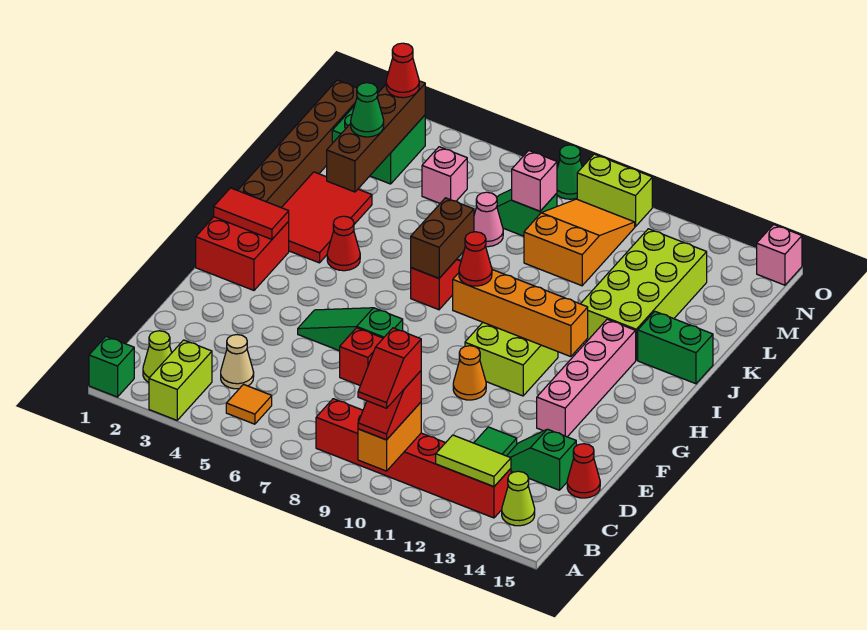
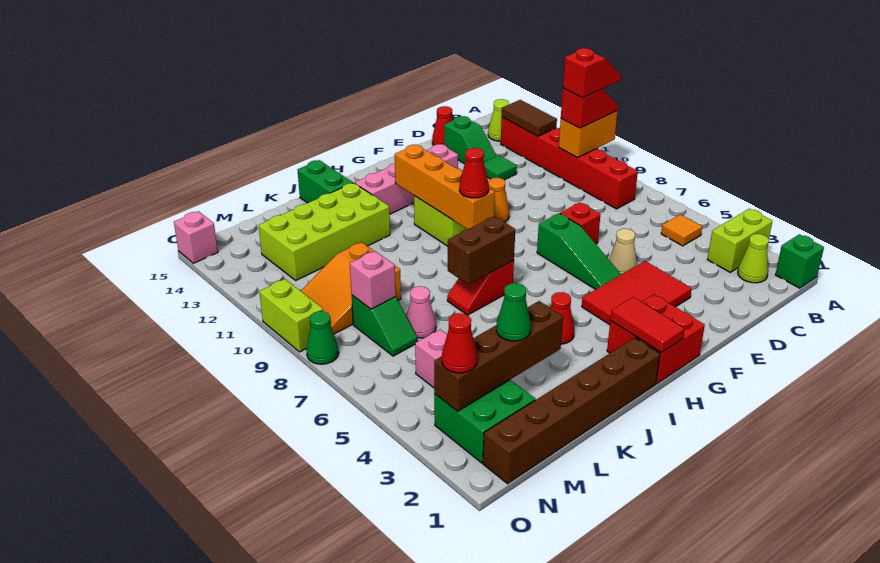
lime tile B12:B13 level 2 -> brown tile B12:B13 level 2
tan cone C4 level 1 -> tan cone E5 level 1
red tile I2:K3 level 1 -> red tile E3:G4 level 1

